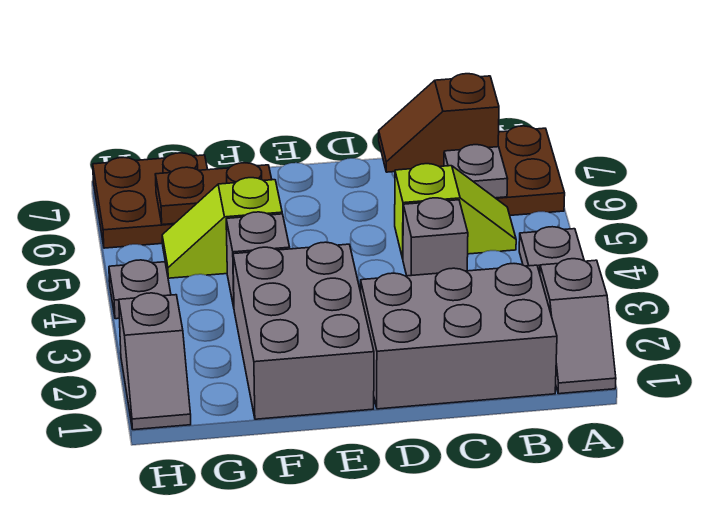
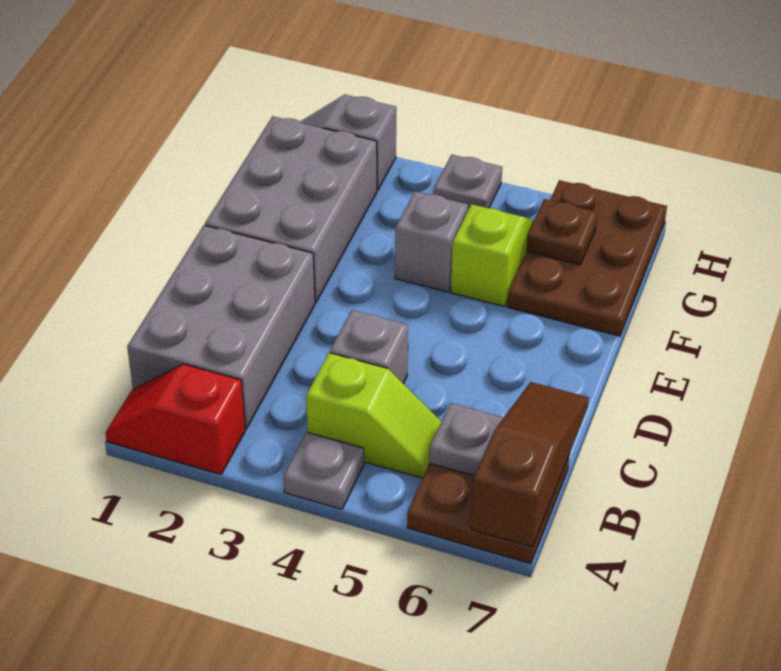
grey slope A1:A2 level 1 top 2 -> red slope A1:A2 level 1 top 2
lime slope B5:C5 level 1 top C -> lime slope B4:B5 level 1 top 4
brown slope B7:C7 level 2 top B -> brown slope A7:C7 level 2 top A
grey brick E1:F3 level 1 -> grey brick E1:G2 level 1
brown plate F6:G6 level 2 -> brown plate G6 level 2
brown plate G6:H7 level 1 -> brown plate F6:H7 level 1

